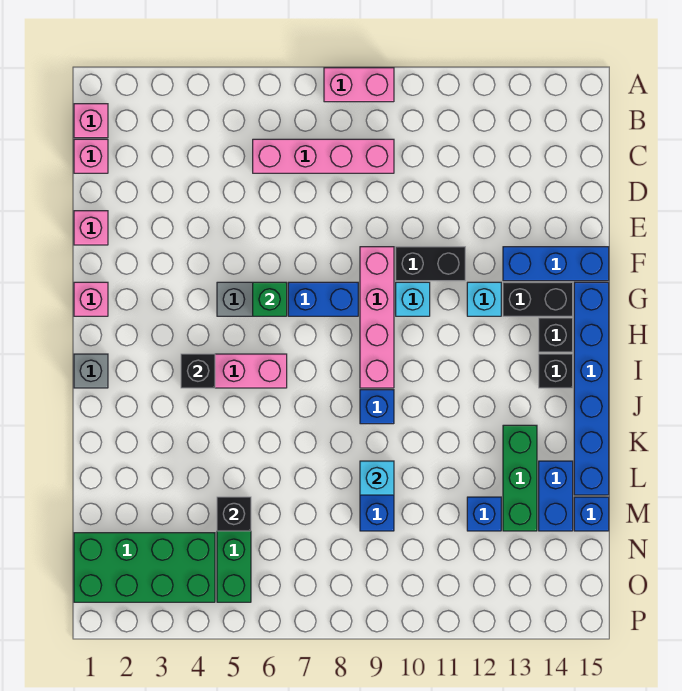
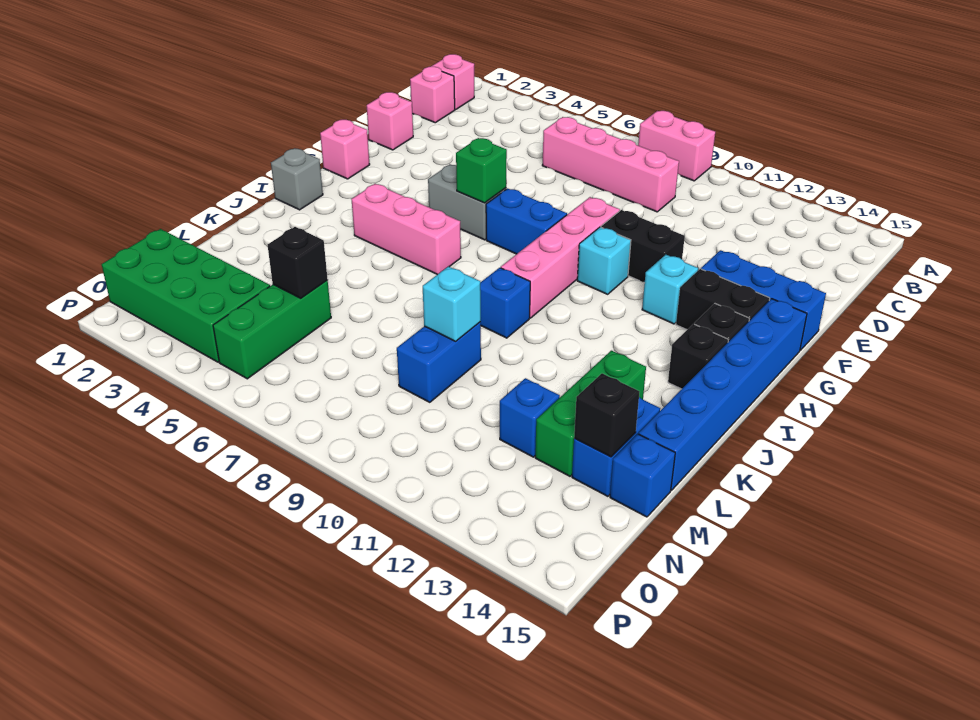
black brick I4 level 2 -> black brick M14 level 2

